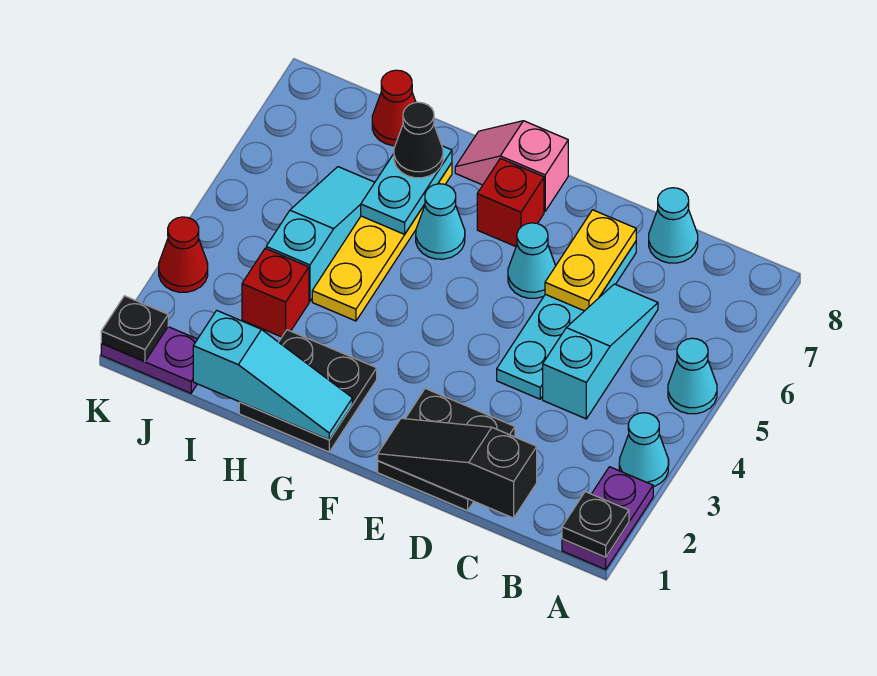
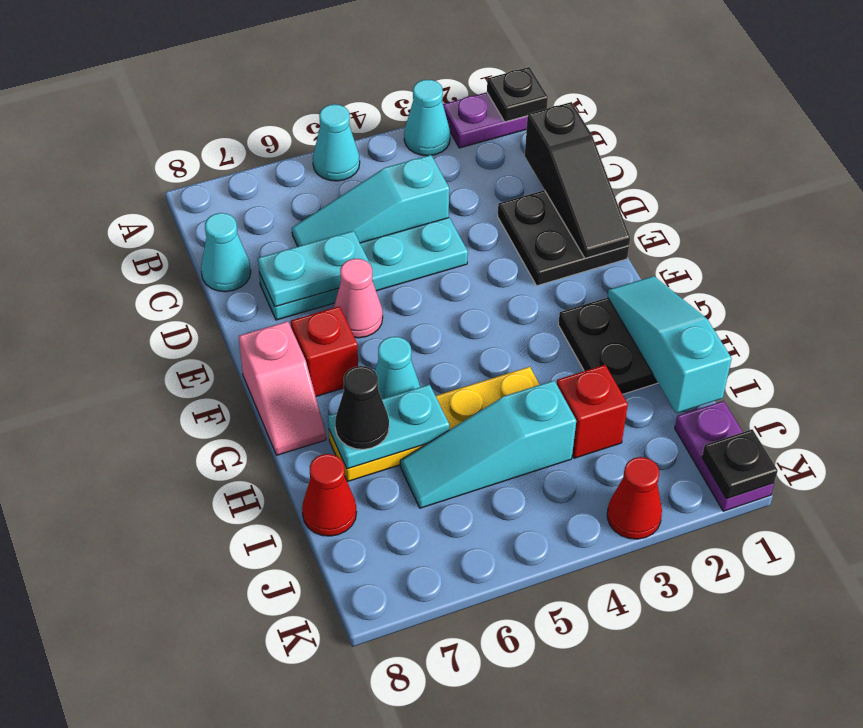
yellow plate D6:D7 level 2 -> cyan plate D6:D7 level 2
cyan cone E6 level 1 -> pink cone E6 level 1

